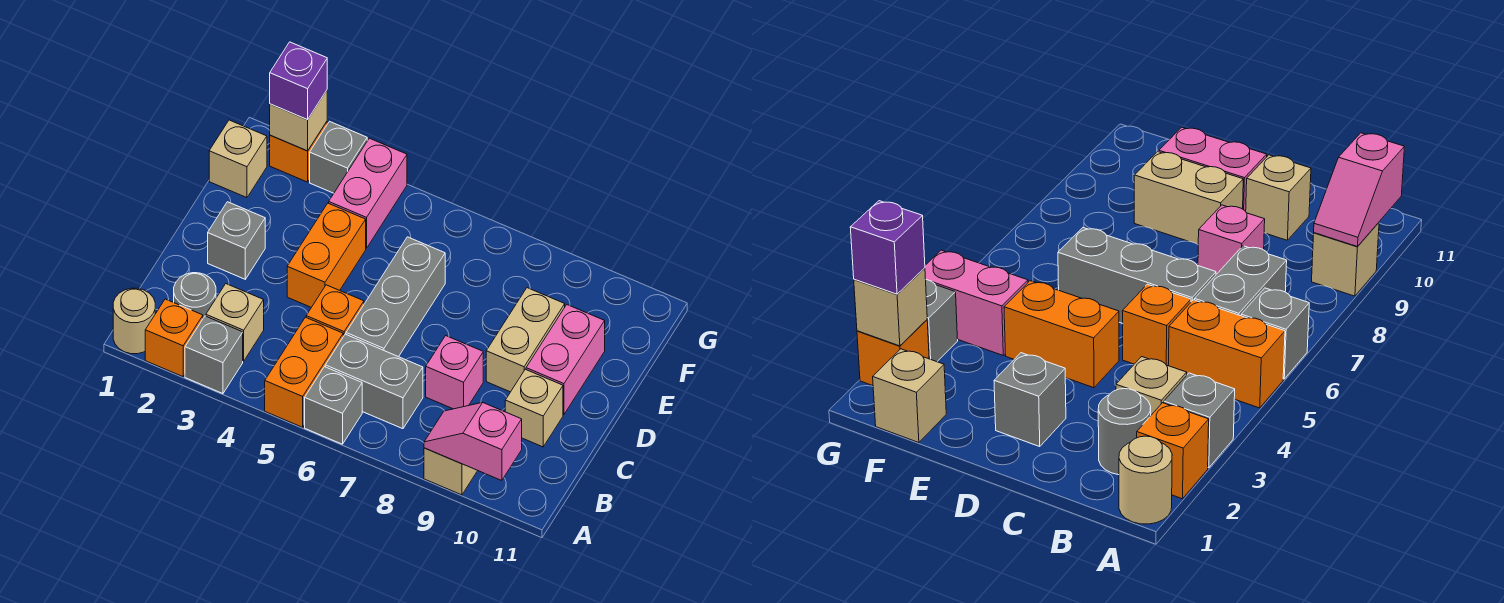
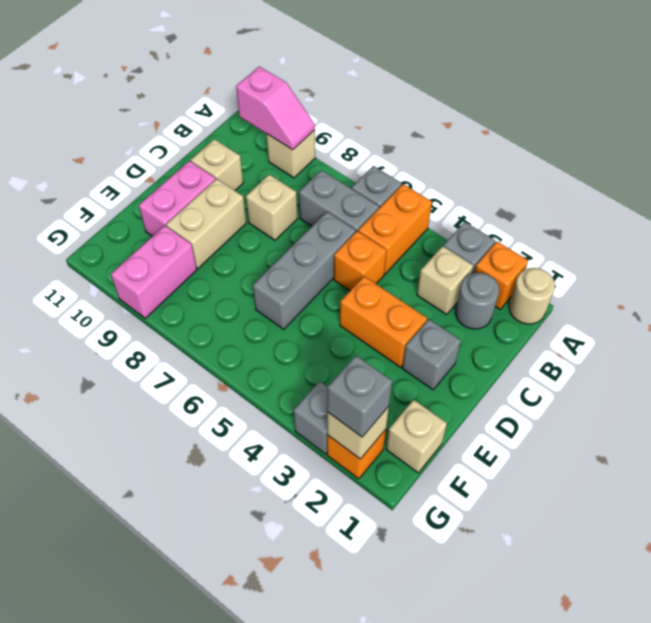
pink brick C8 level 1 -> tan brick C8 level 1
orange brick D4:E4 level 1 -> orange brick D3:D4 level 1
pink brick F4:G4 level 1 -> pink brick F9:G9 level 1
purple brick G2 level 3 -> grey brick G2 level 3

